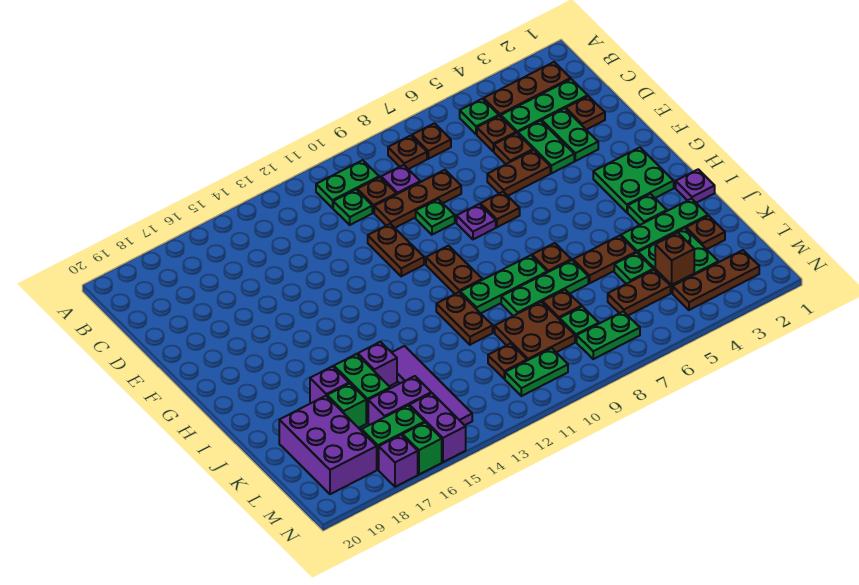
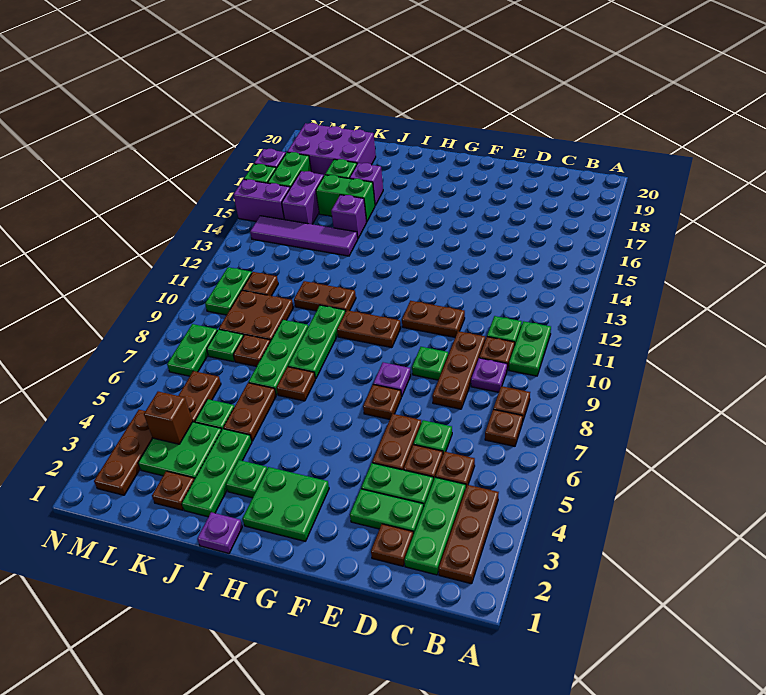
green plate B5 level 1 -> green plate D6 level 1

